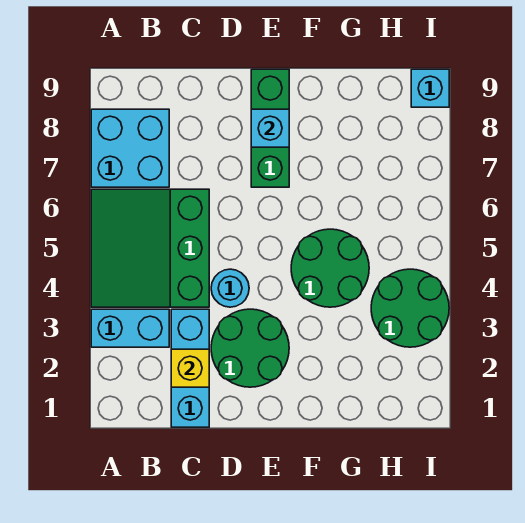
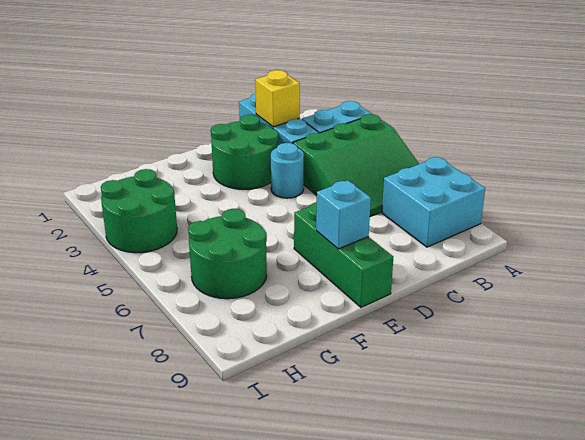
green slope A4:C6 level 1 top C -> green slope A4:C6 level 1 top 4
green round brick F4:G5 level 1 -> green round brick G6:H7 level 1
cyan brick I9 level 1 -> none

